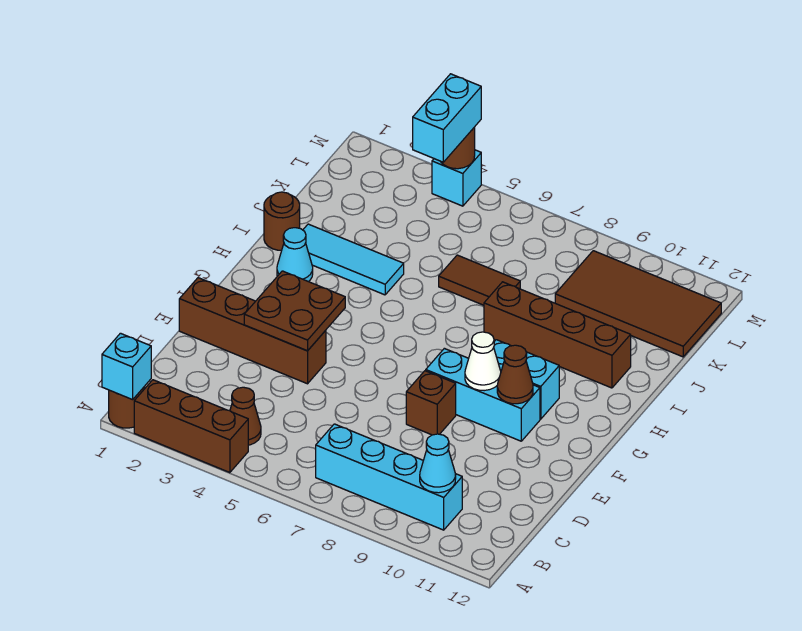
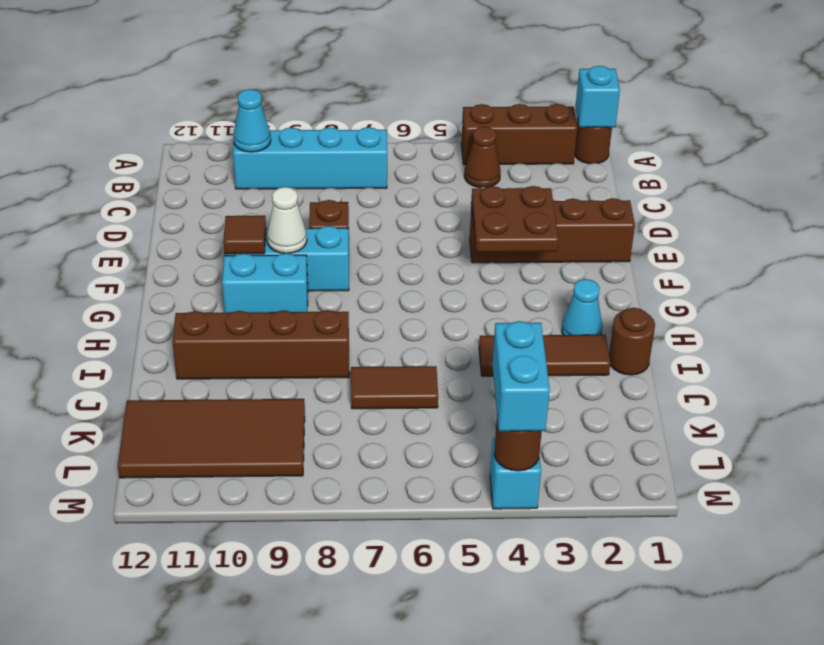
brown cone F10 level 2 -> brown tile F10 level 2
cyan tile I2:I4 level 1 -> brown tile I2:I4 level 1

